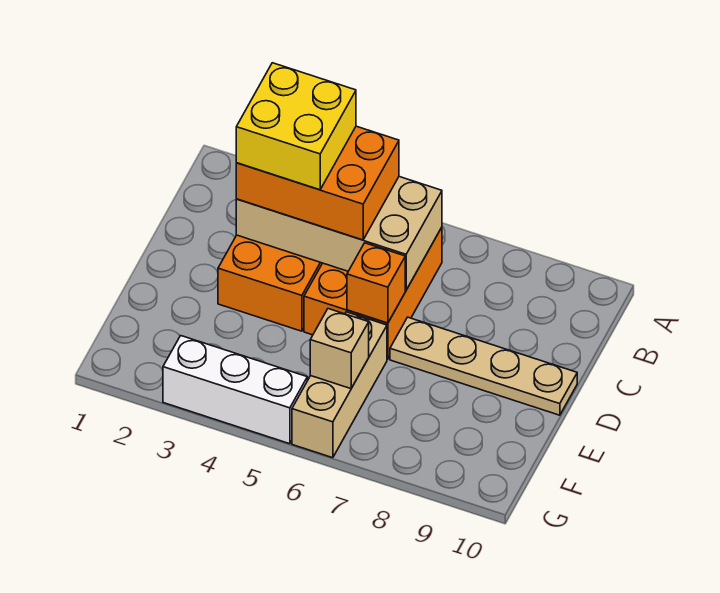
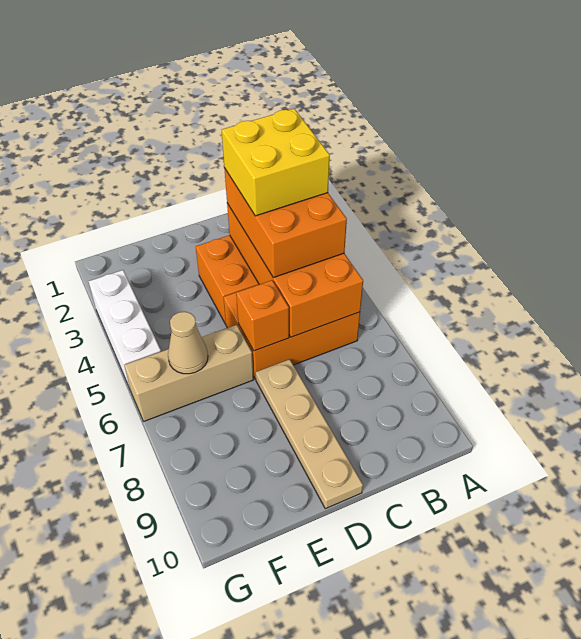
tan brick B3:C6 level 2 -> orange brick B3:C6 level 2
tan brick F6 level 2 -> tan cone F6 level 2

